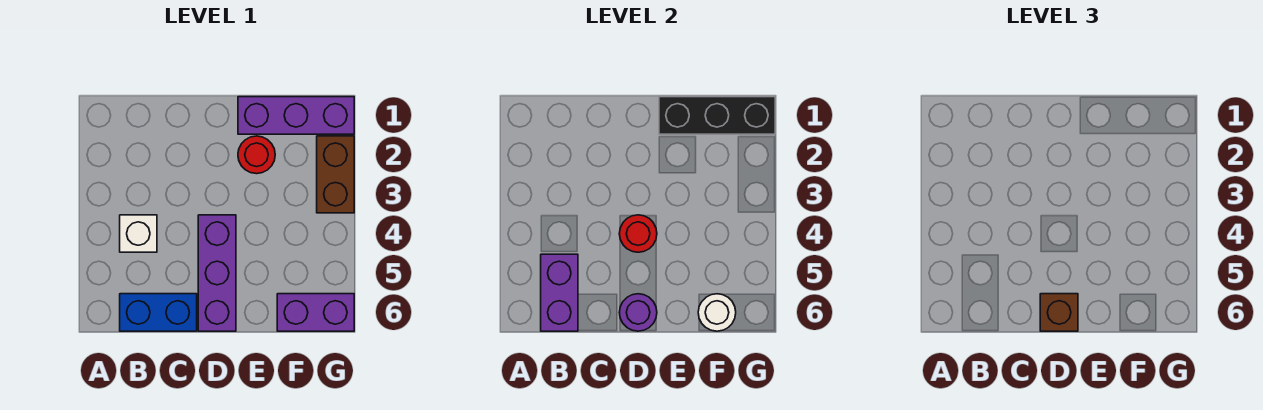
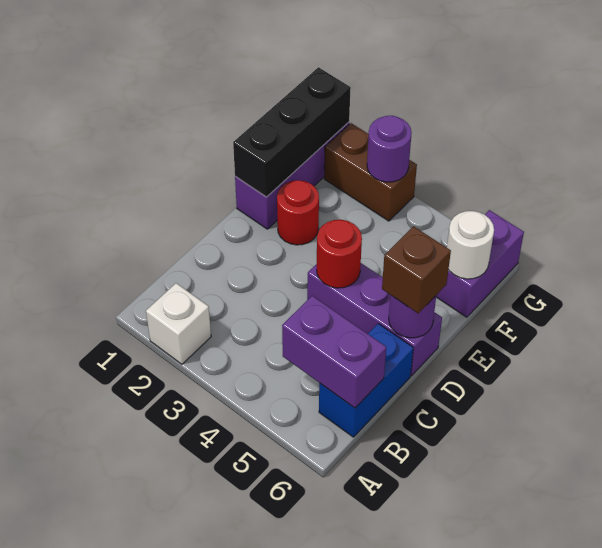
white brick B4 level 1 -> white brick A2 level 1
none -> purple round brick G3 level 2

